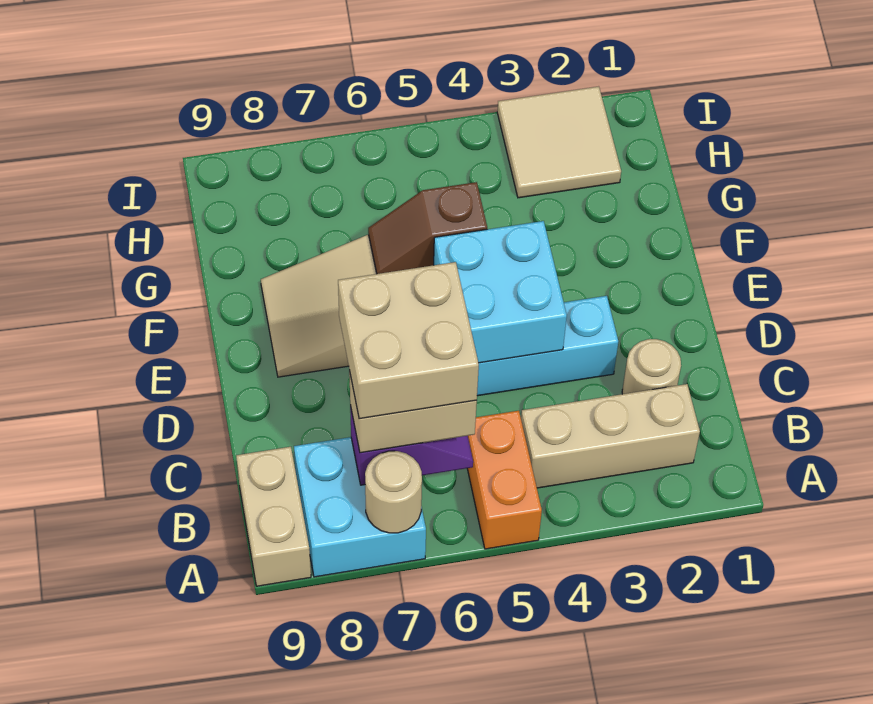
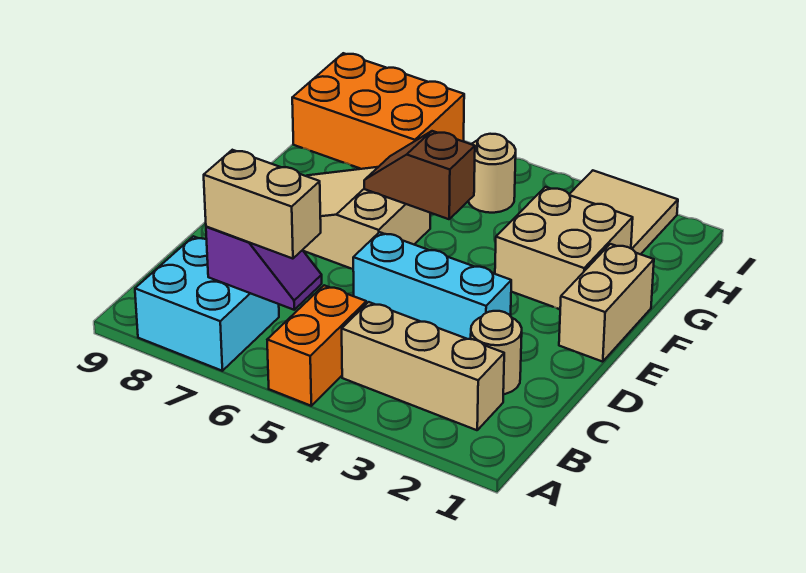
tan round brick A7 level 2 -> tan round brick H5 level 1
tan brick A9:B9 level 1 -> tan brick E1:F1 level 1
tan brick B6:C7 level 4 -> tan brick F2:G3 level 1
cyan brick D4:E5 level 2 -> none
none -> orange brick H7:I9 level 1

